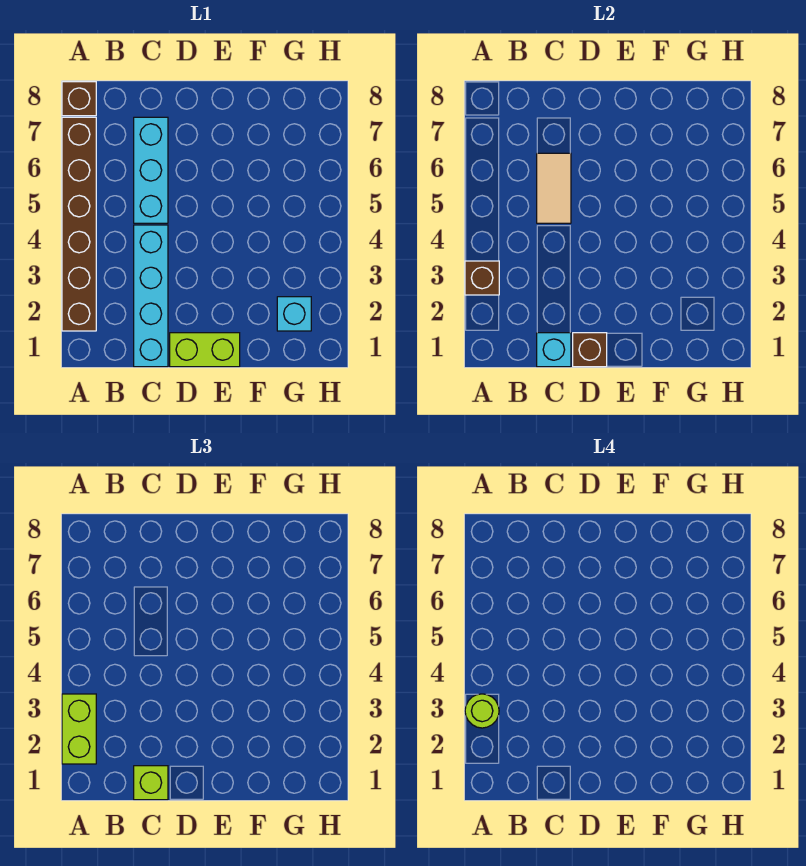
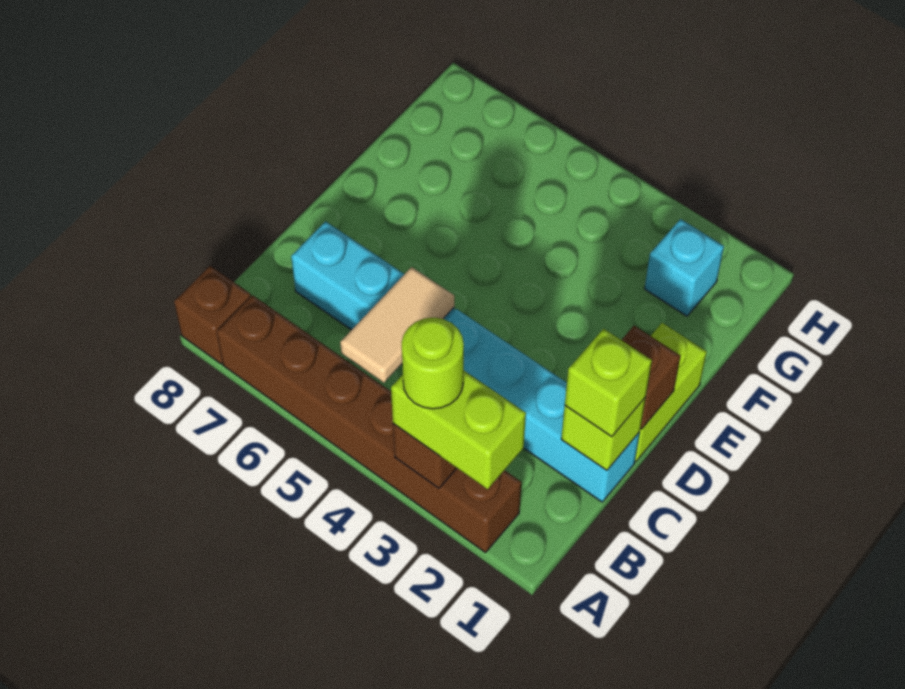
cyan brick C1 level 2 -> lime brick C1 level 2
tan tile C5:C6 level 2 -> tan tile B5:C5 level 2

